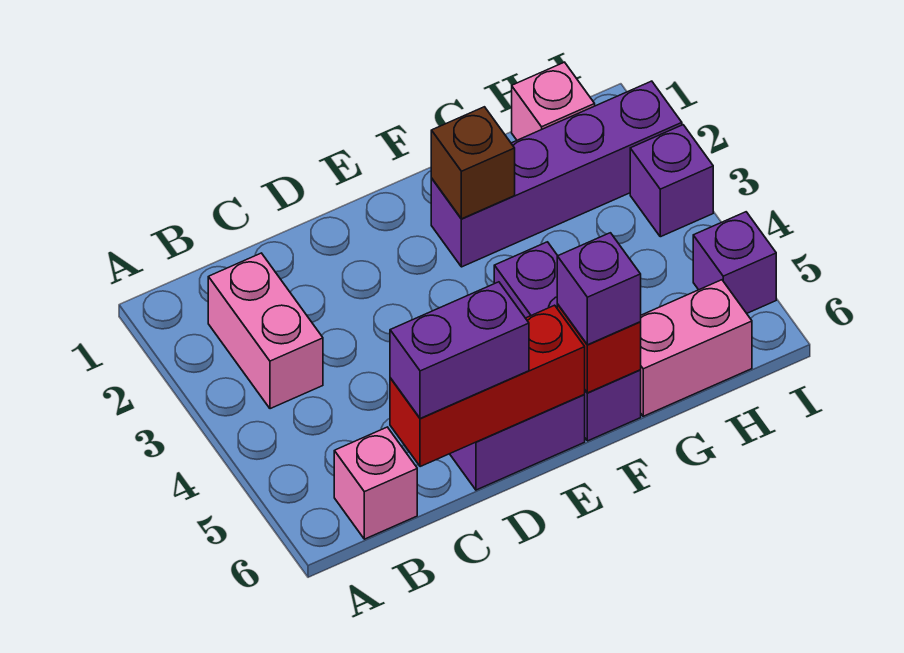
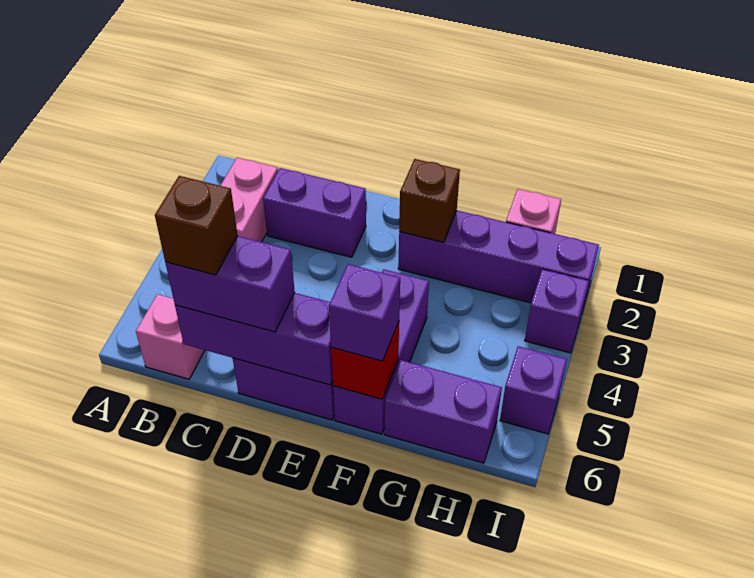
none -> purple brick C2:D2 level 1
red brick C6:E6 level 2 -> purple brick C6:E6 level 2
none -> brown brick C6 level 4
pink brick G6:H6 level 1 -> purple brick G6:H6 level 1

